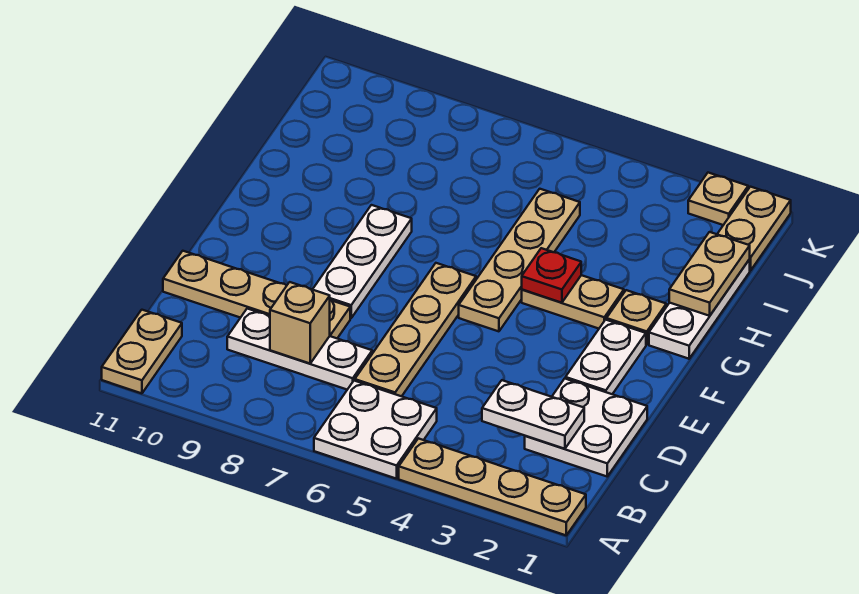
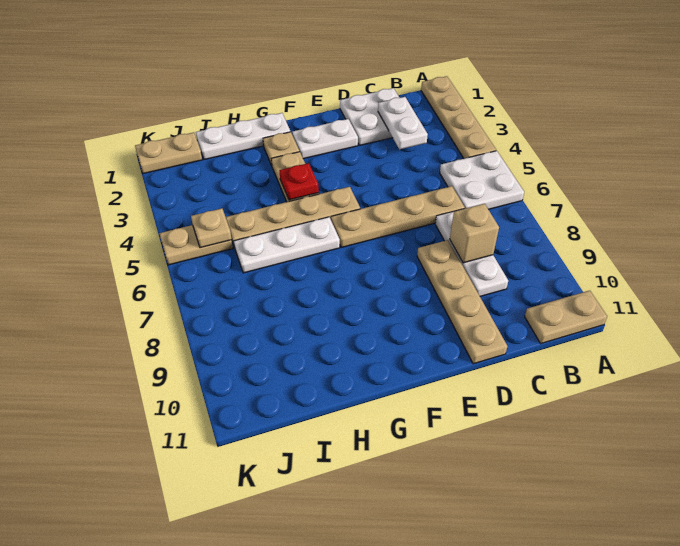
white plate E8:G8 level 1 -> white plate G6:I6 level 1
tan plate H1:I1 level 2 -> tan plate J5:K5 level 1
tan plate K2 level 1 -> tan plate J5 level 2

